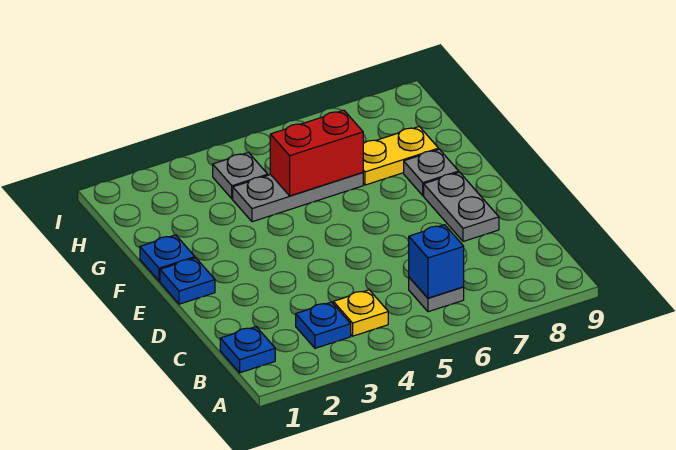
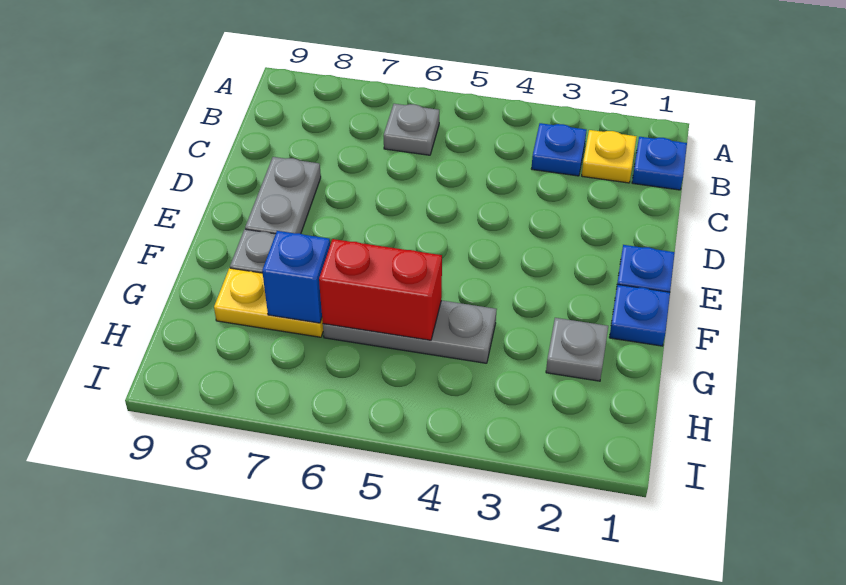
yellow plate B4 level 1 -> yellow plate B2 level 1
blue brick B6 level 2 -> blue brick G7 level 2
grey plate H4 level 1 -> grey plate G2 level 1

